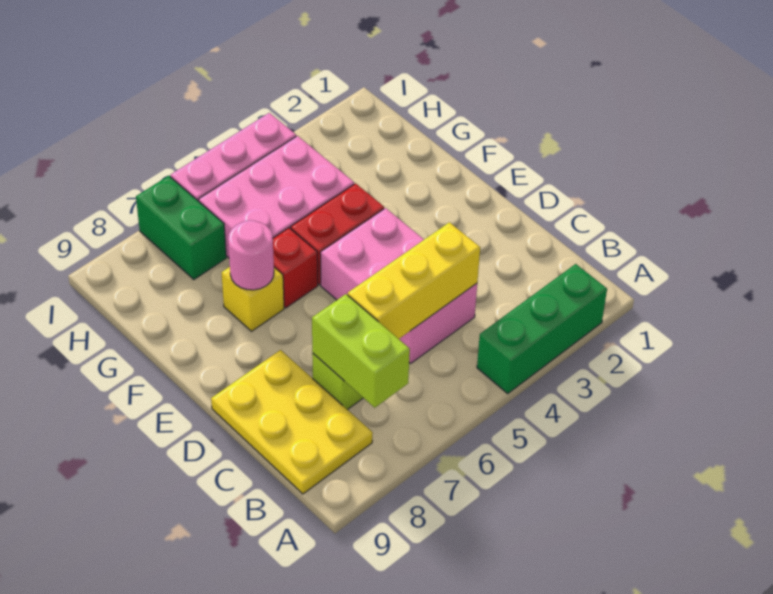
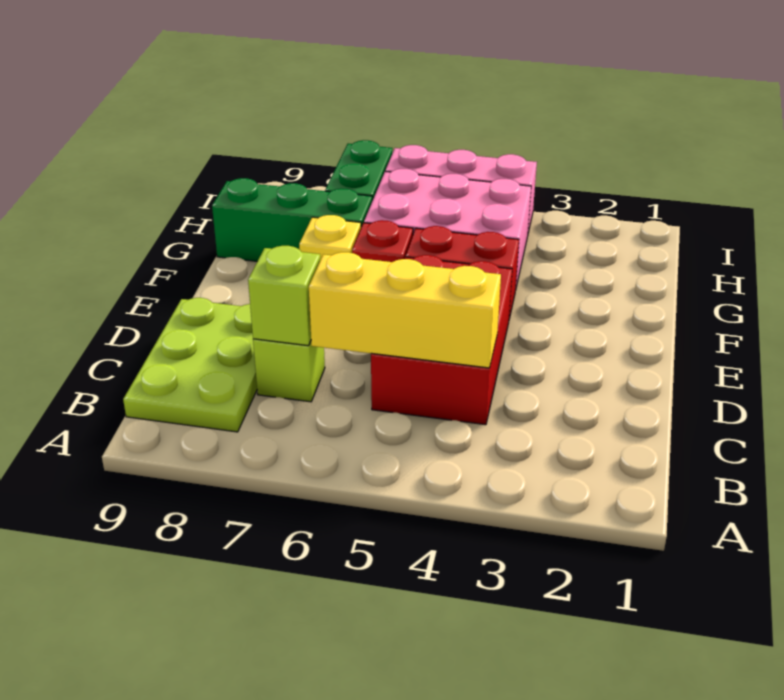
green brick A2:A4 level 1 -> green brick G7:G9 level 1
lime brick B7:C7 level 2 -> lime brick C7 level 2
yellow plate B8:D9 level 1 -> lime plate B8:D9 level 1
pink brick C4:E5 level 1 -> red brick C4:E5 level 1
pink round brick F7 level 2 -> none

